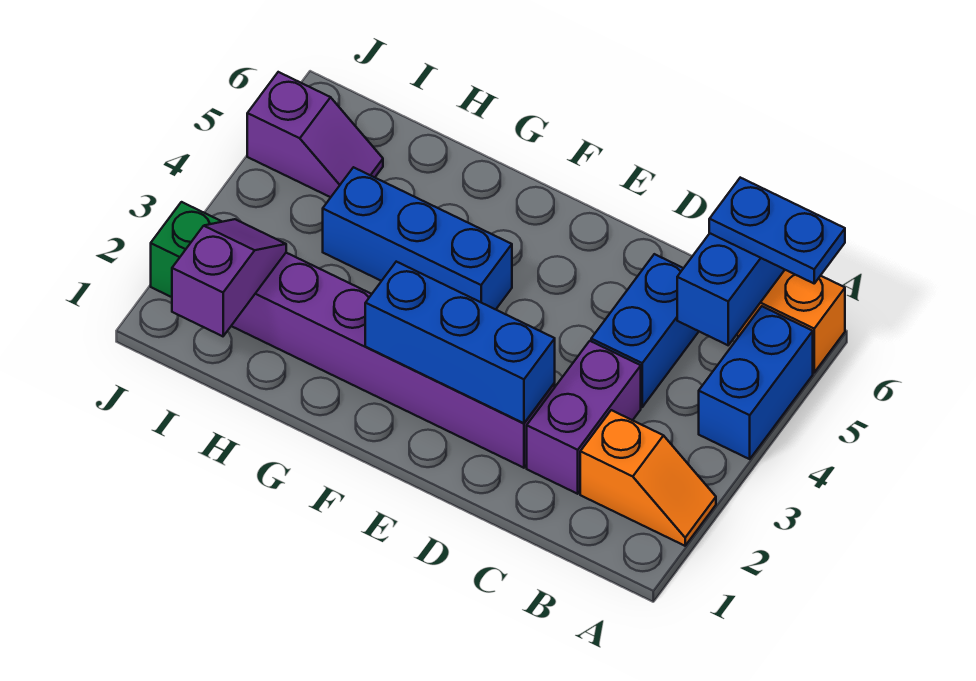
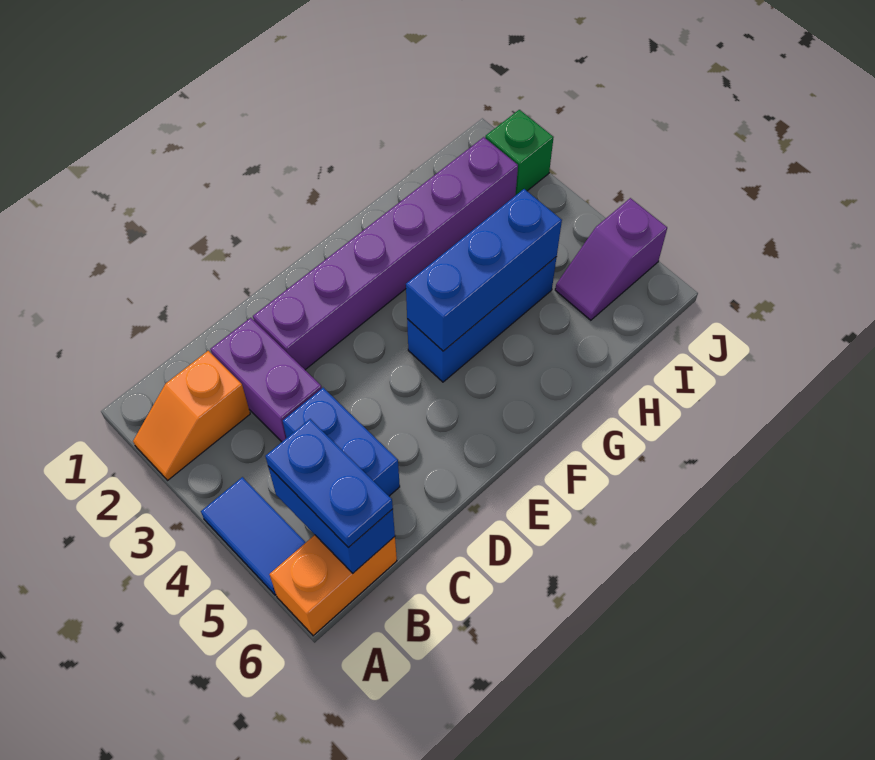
blue brick A4:A5 level 1 -> blue tile A4:A5 level 1
blue plate A6:B6 level 3 -> blue plate B5:B6 level 3
blue brick D2:F2 level 2 -> blue brick F4:H4 level 2
purple slope I1:I2 level 2 top 1 -> none

